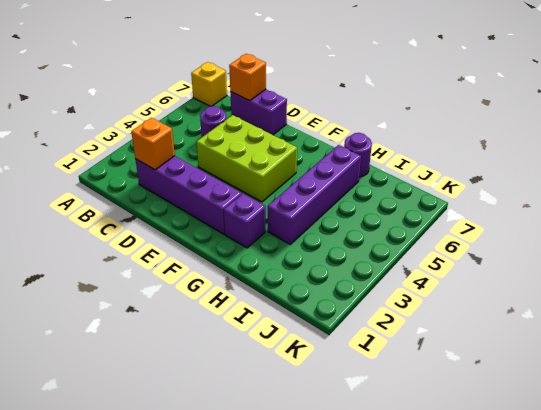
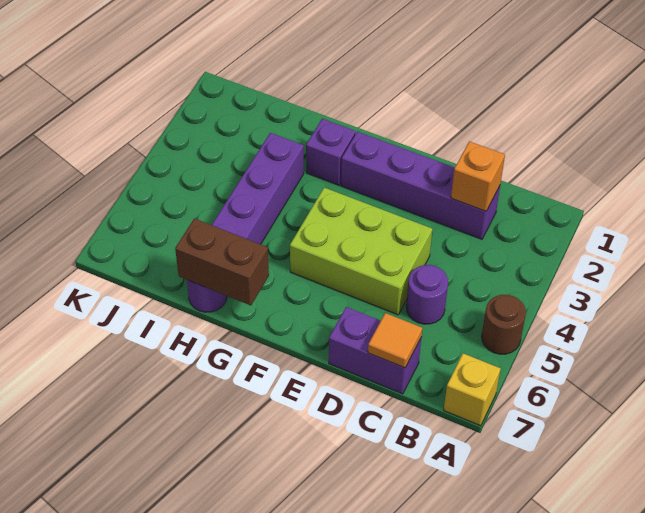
none -> brown round brick A5 level 1
orange brick C7 level 2 -> orange tile C7 level 2
none -> brown brick G7:H7 level 2

